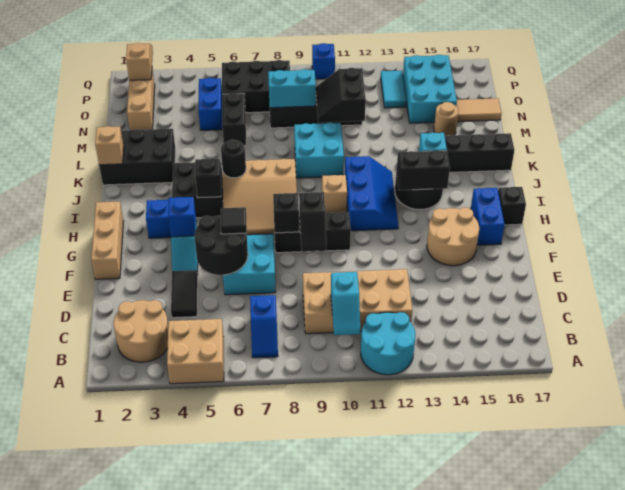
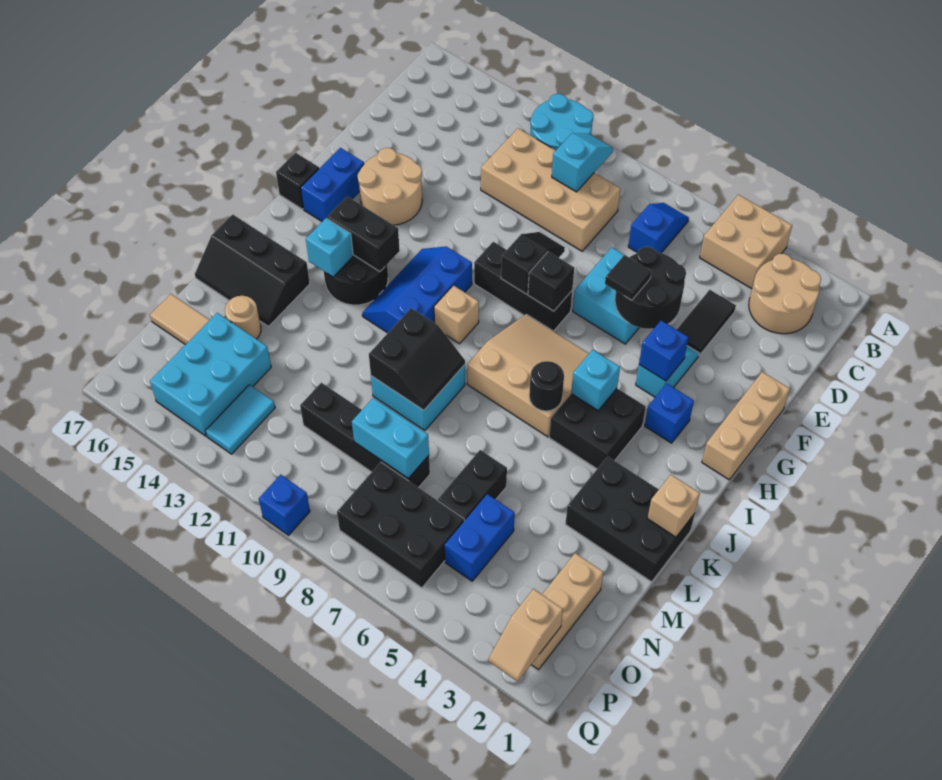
black brick I5 level 2 -> cyan brick I5 level 2
black slope M10:N11 level 2 top 11 -> black slope K9:L10 level 2 top 10

